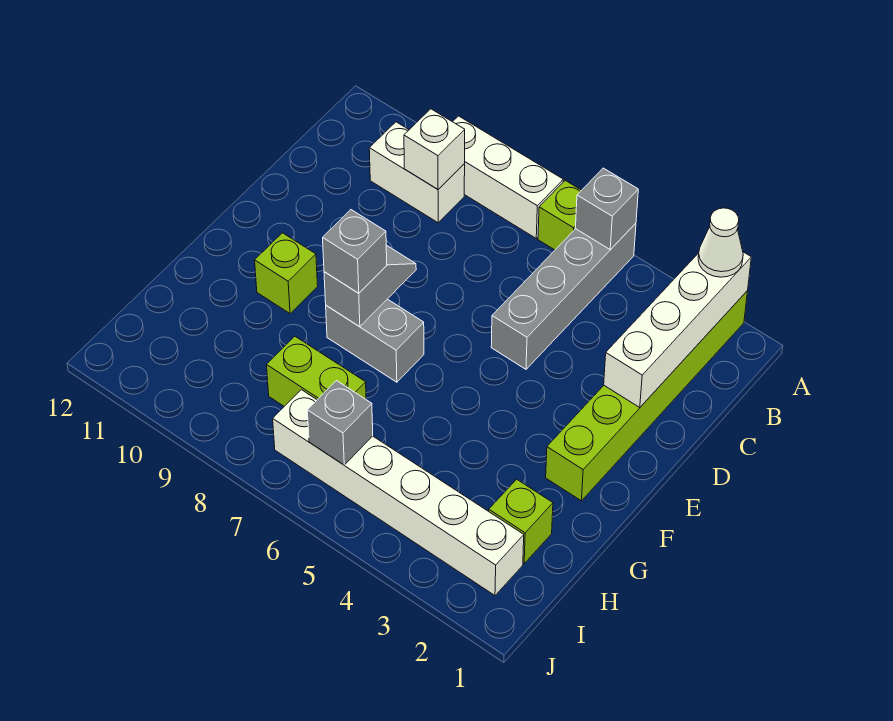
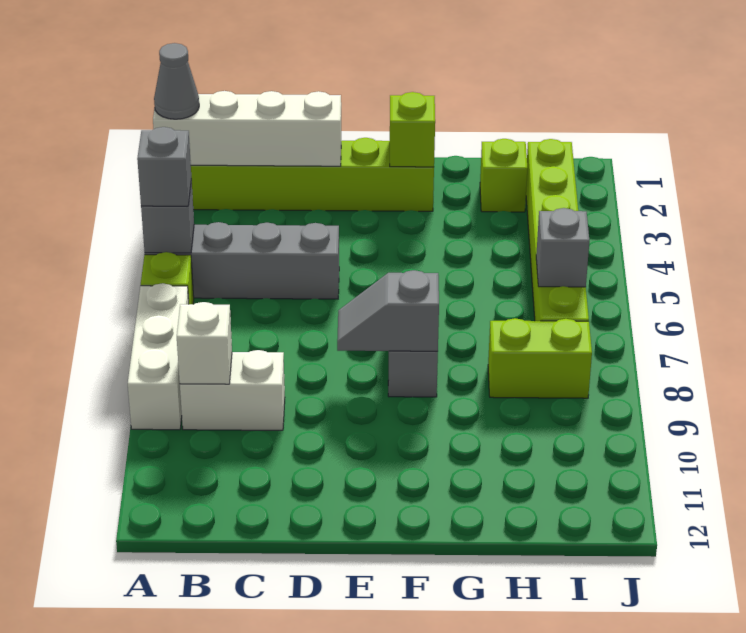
white cone A2 level 3 -> grey cone A2 level 3
white brick B9:B10 level 1 -> white brick B9:C9 level 1
grey brick F8 level 3 -> grey brick A5 level 3
lime brick F10 level 1 -> lime brick F2 level 2
lime brick H7:H8 level 1 -> lime brick H8:I8 level 1
white brick I2:I7 level 1 -> lime brick I2:I7 level 1

